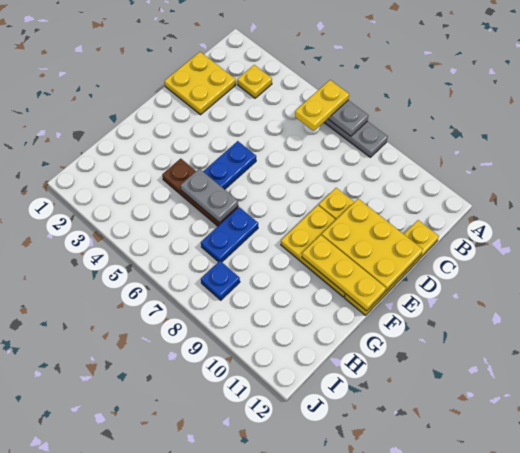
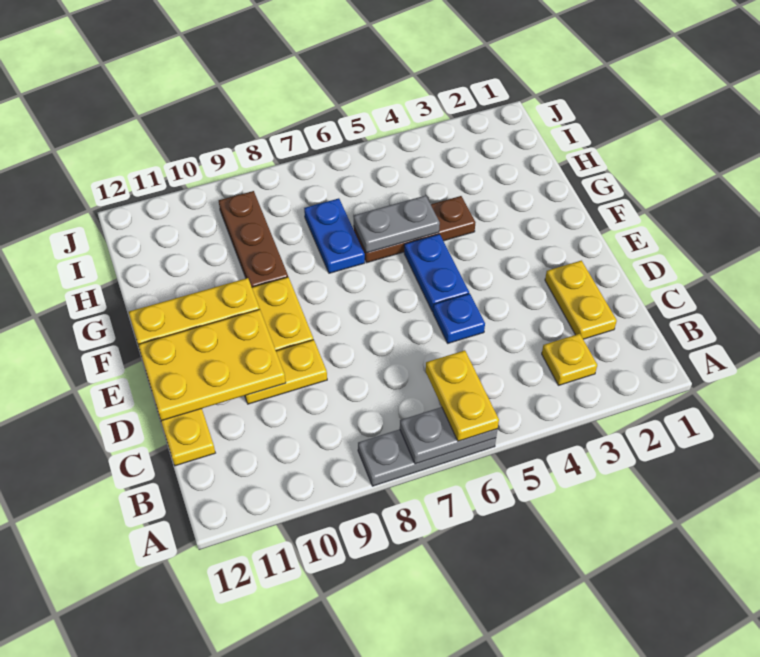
yellow plate C1:D2 level 1 -> yellow plate C2:D2 level 1
none -> brown plate G9:I9 level 1
blue plate I8 level 1 -> blue plate D5 level 1

